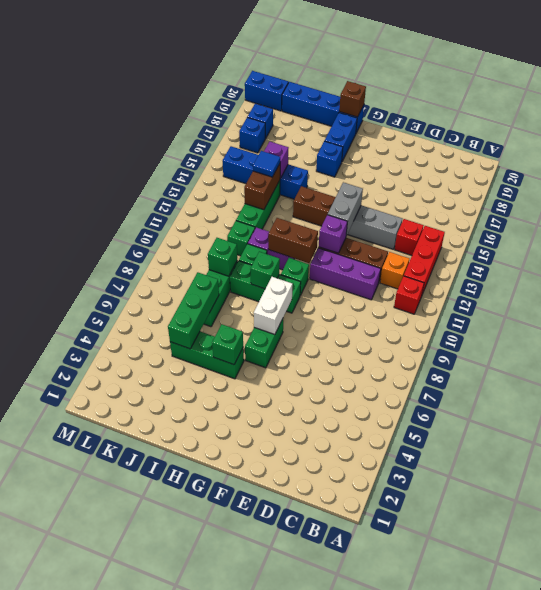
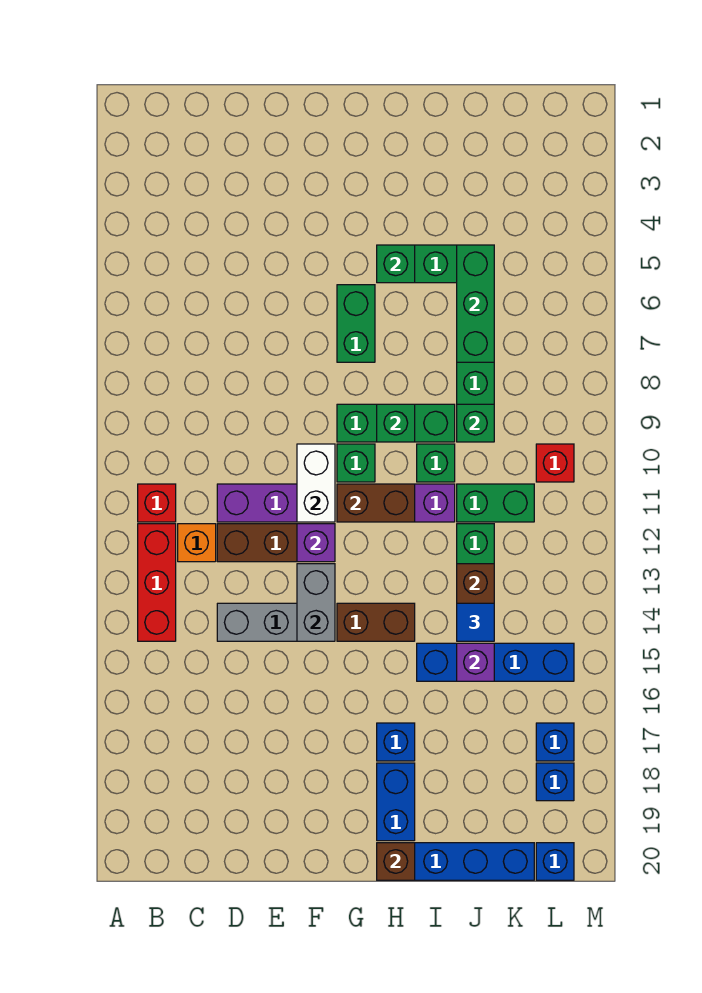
red brick C14 level 1 -> red brick L10 level 1
white brick G7:G8 level 2 -> white brick F10:F11 level 2
green brick J11 level 1 -> green brick J11:K11 level 1
blue brick L20:M20 level 1 -> blue brick L20 level 1

